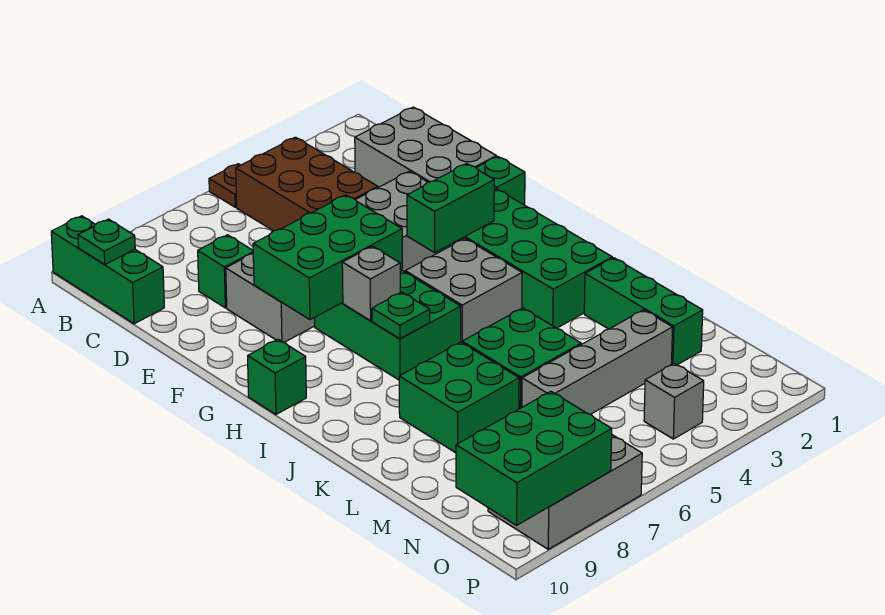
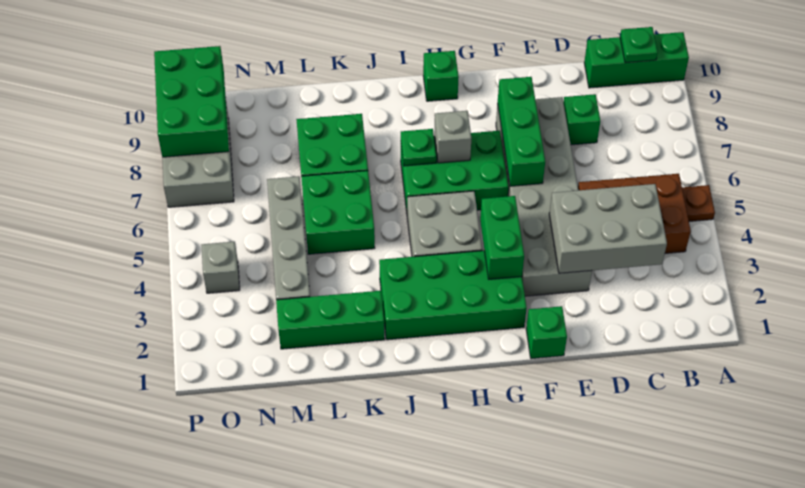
grey brick C1:E2 level 1 -> grey brick C3:E4 level 2
green brick F6:G8 level 2 -> green brick F6:F8 level 2

